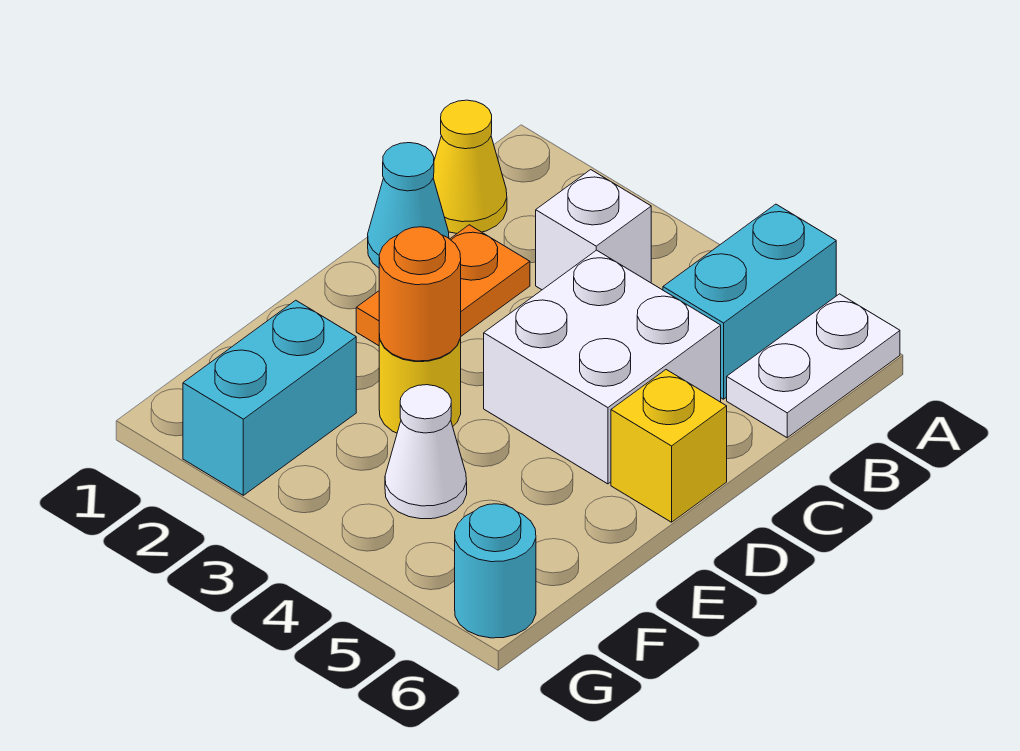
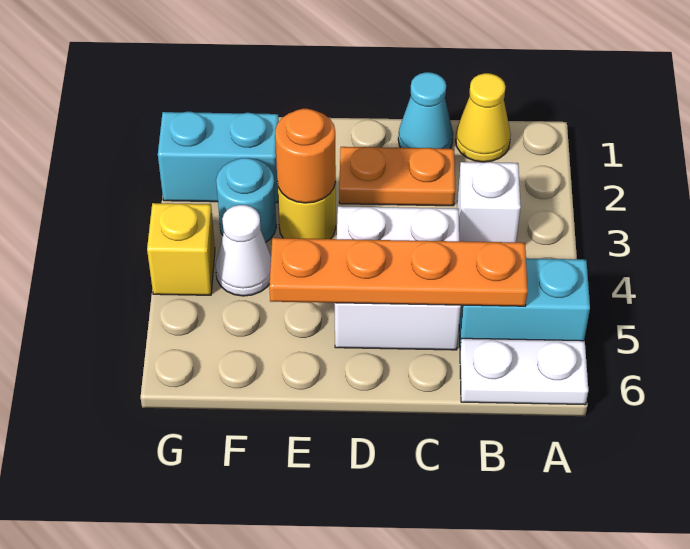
none -> orange plate B5:E5 level 2
yellow brick D6 level 1 -> yellow brick G4 level 1
cyan round brick G6 level 1 -> cyan round brick F3 level 1

